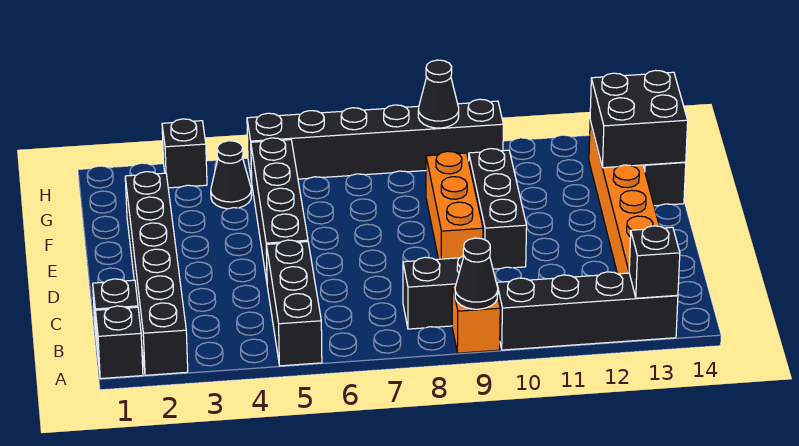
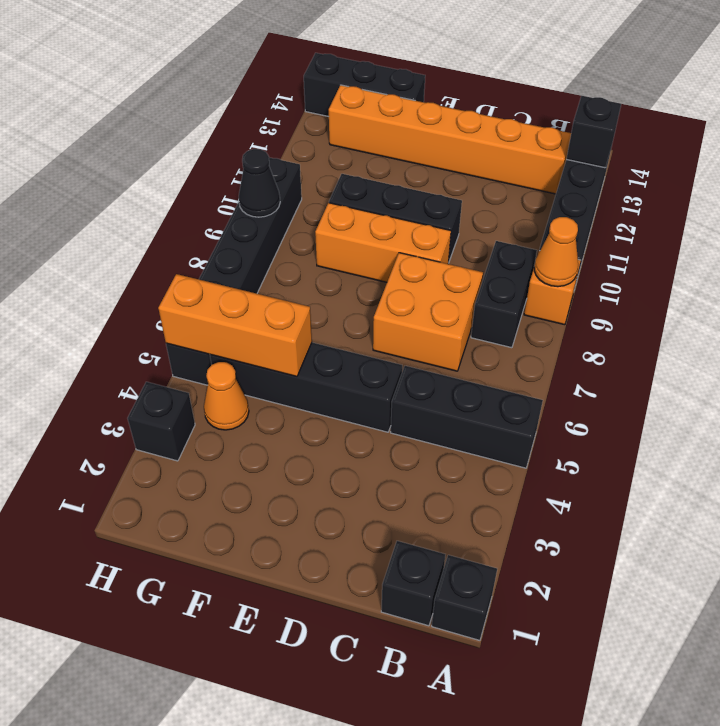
black brick A2:F2 level 1 -> none
black cone A9 level 2 -> orange cone A9 level 2
none -> orange brick C7:D8 level 1
none -> orange brick F5:H5 level 2
black brick F13:G14 level 2 -> none
black cone G4 level 1 -> orange cone G4 level 1

